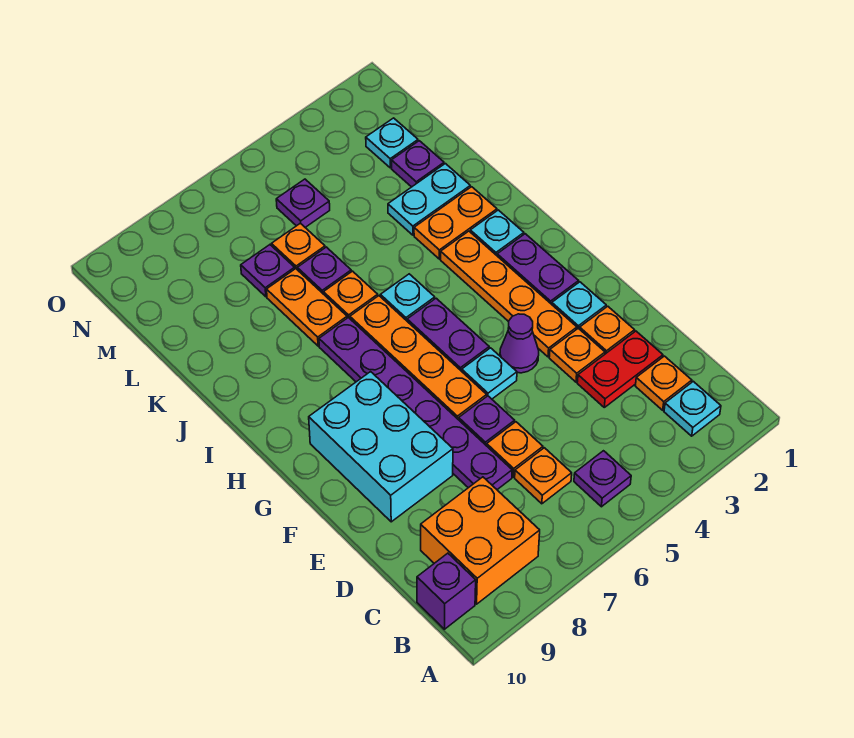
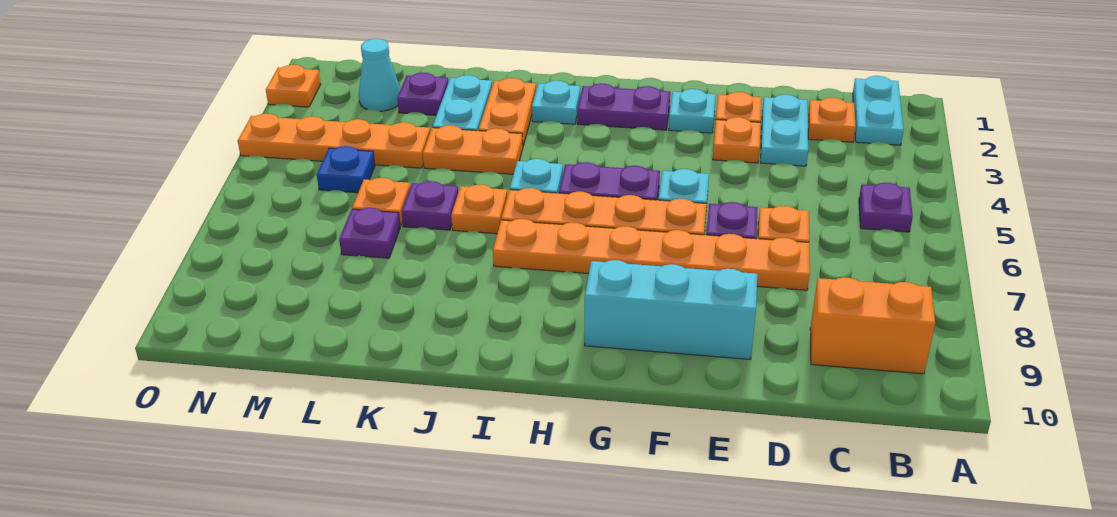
cyan plate B2 level 1 -> cyan plate B1:B2 level 1
orange brick B8:C9 level 1 -> orange brick B9:C9 level 1
purple brick B10 level 1 -> none
orange plate C6 level 1 -> orange plate O2 level 1
red plate D2:D3 level 1 -> cyan plate D2:D3 level 1
purple plate D7:I7 level 1 -> orange plate D7:I7 level 1
cyan brick E8:G9 level 1 -> cyan brick E9:G9 level 1
orange plate F3:I3 level 1 -> orange plate L4:O4 level 1
purple cone F4 level 1 -> none
orange plate J7:K7 level 1 -> orange plate J4:K4 level 1
cyan plate M2 level 1 -> cyan cone M2 level 1
purple plate M5 level 1 -> blue plate M5 level 1

